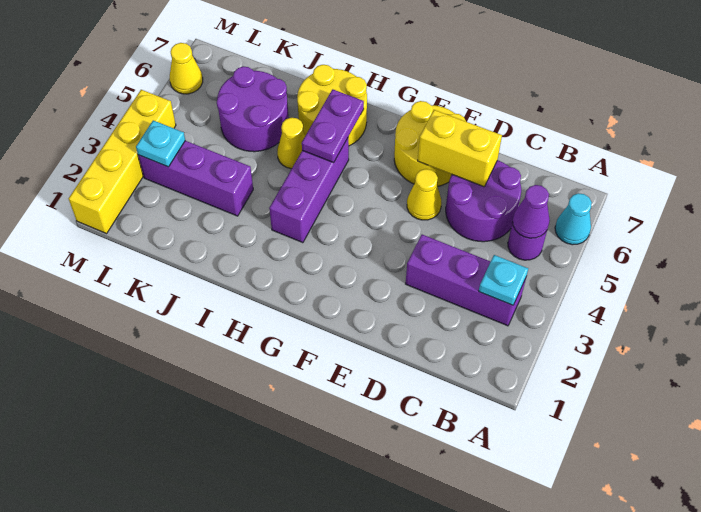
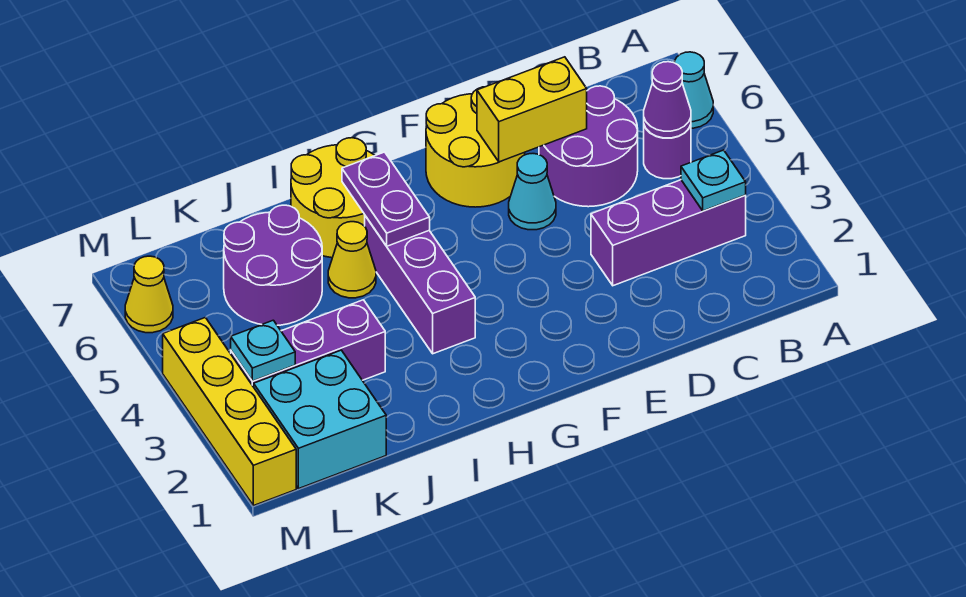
yellow cone E5 level 1 -> cyan cone E5 level 1
none -> cyan brick K1:L2 level 1

